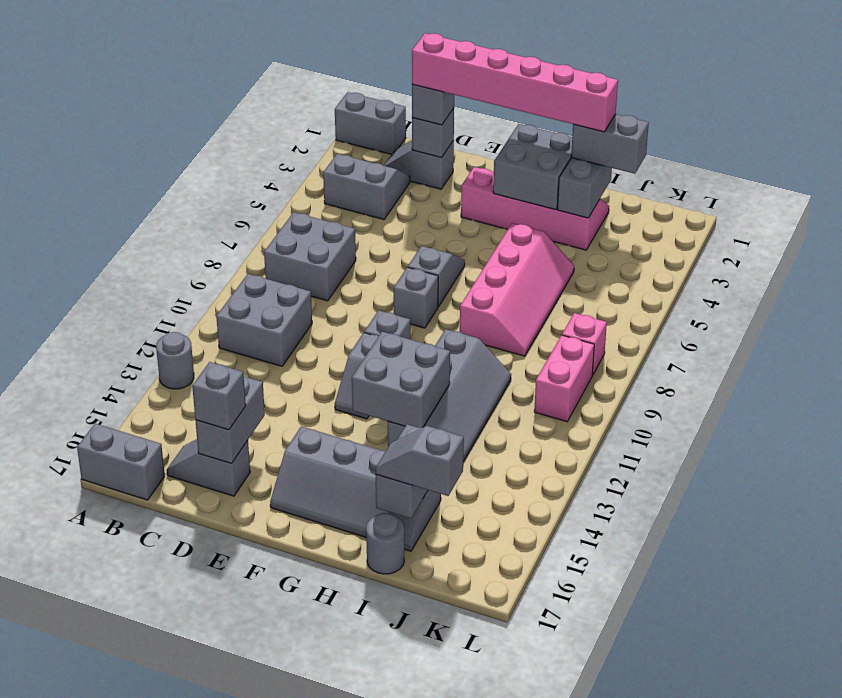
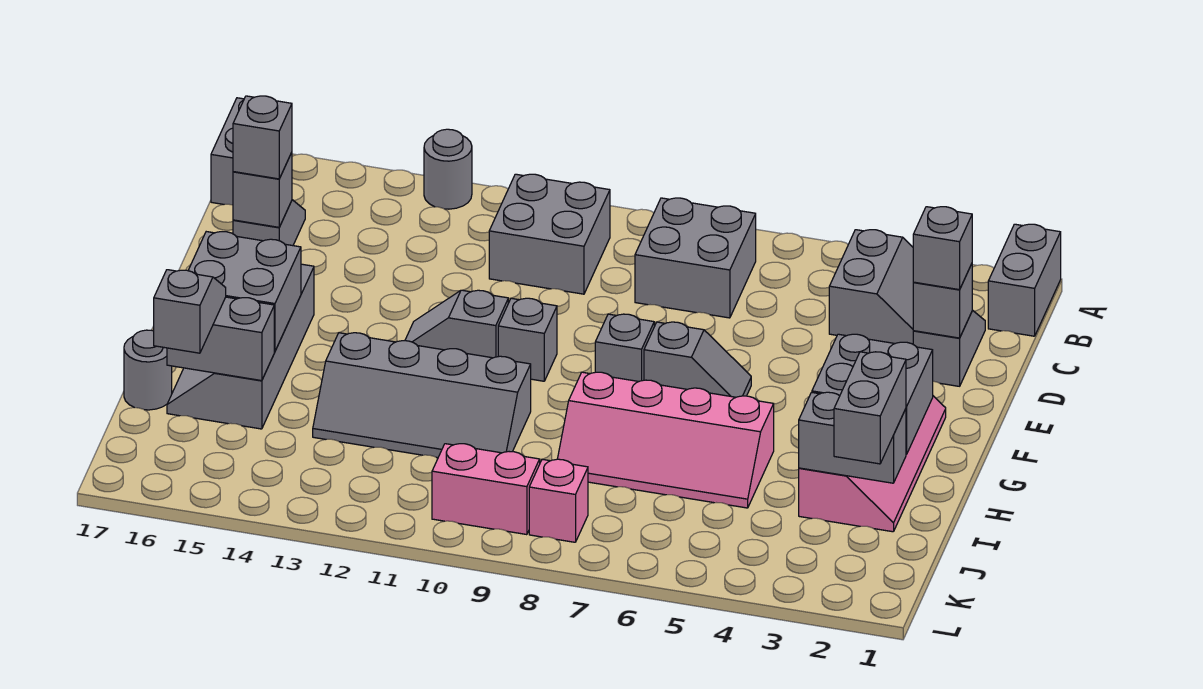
pink brick D2:I2 level 4 -> none
grey brick D15:D16 level 2 -> grey brick D16 level 2
grey brick G12:H13 level 2 -> grey brick G15:H16 level 2

